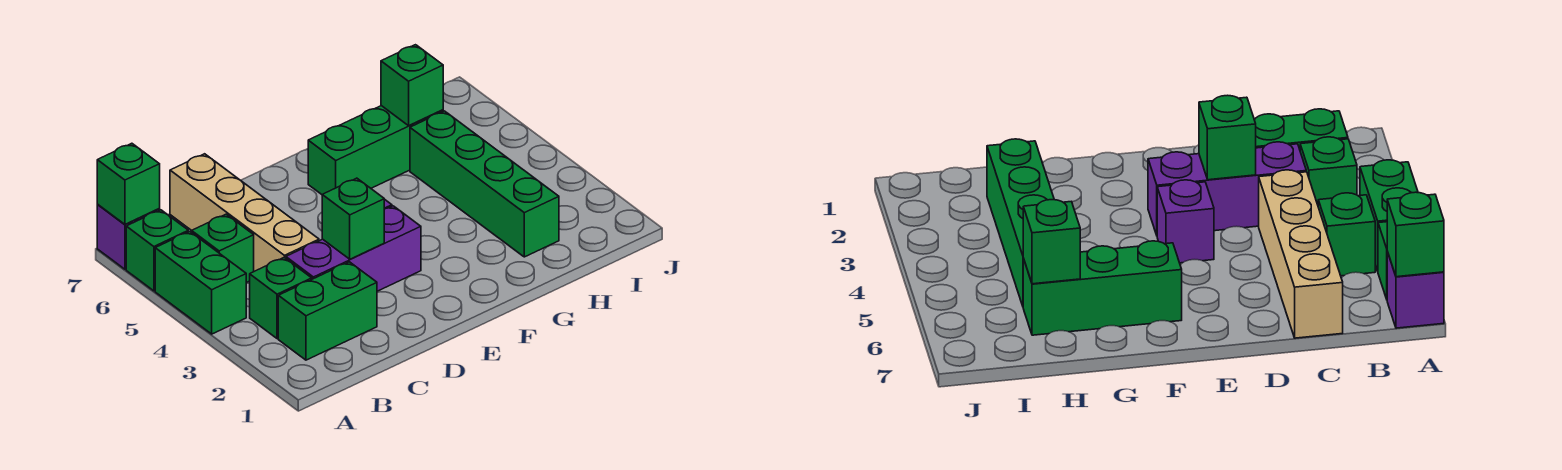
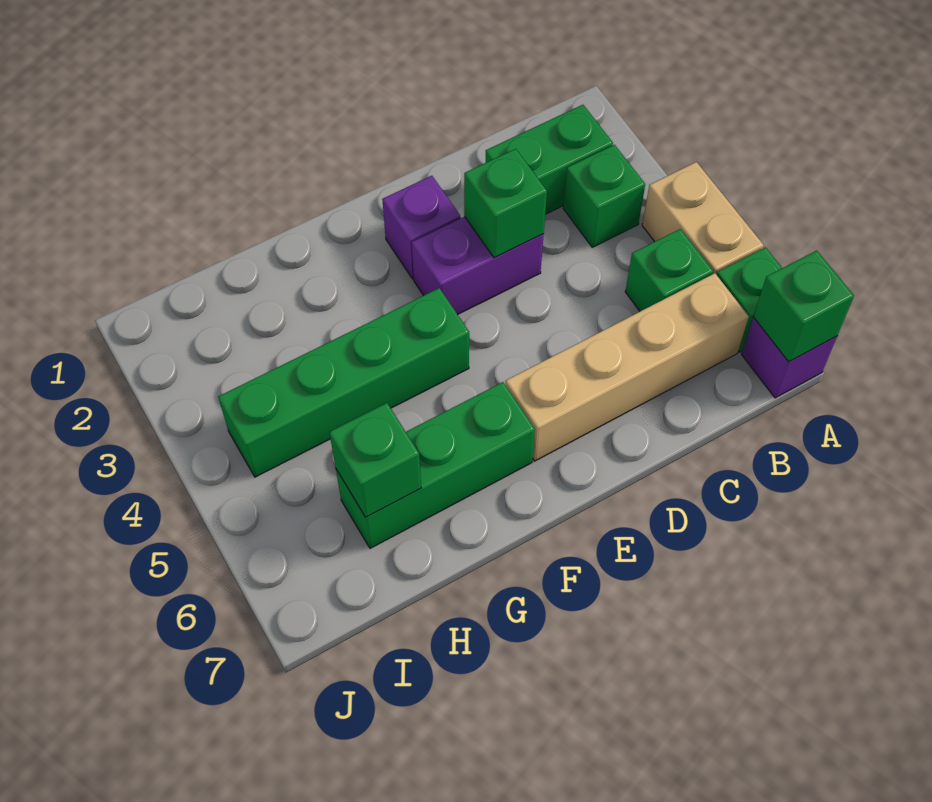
green brick A4:A5 level 1 -> tan brick A4:A5 level 1
purple brick C3:E3 level 1 -> purple brick D3:E3 level 1
tan brick C4:C7 level 1 -> tan brick B6:E6 level 1
purple brick E4 level 1 -> purple brick E2 level 1
green brick H2:H5 level 1 -> green brick F4:I4 level 1

